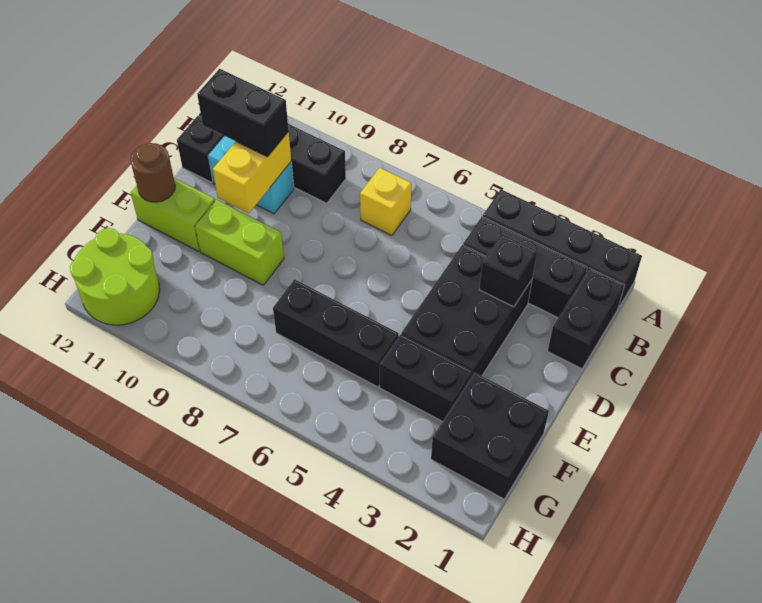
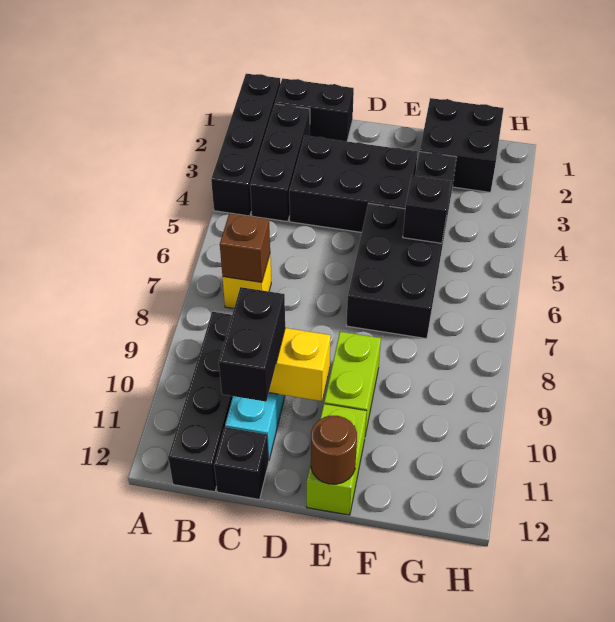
none -> brown brick B7 level 2
black brick C3 level 2 -> black brick F5 level 2
black brick F5:F7 level 1 -> black brick E5:F7 level 1
lime round brick G11:H12 level 1 -> none

